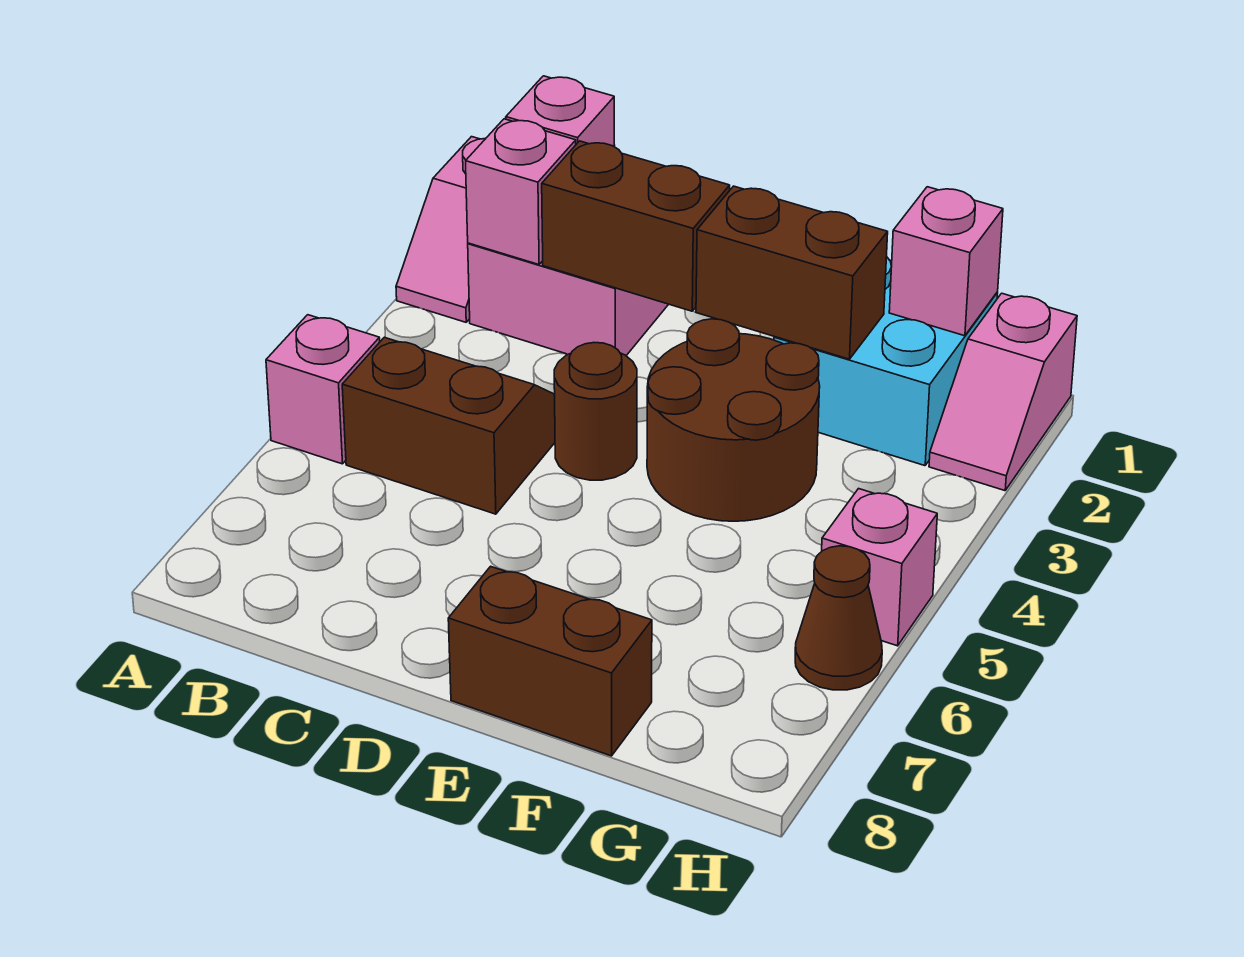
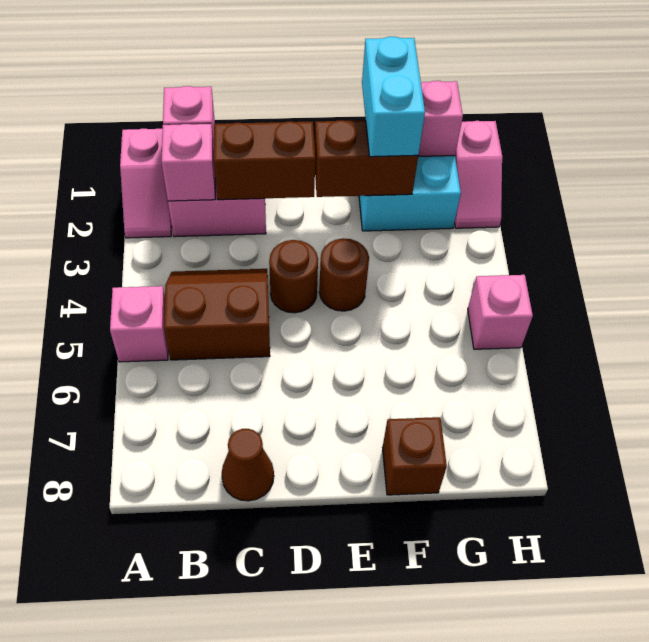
brown round brick E3:F4 level 1 -> brown round brick E4 level 1
brown brick E8:F8 level 1 -> brown brick F8 level 1
none -> cyan brick F1:F2 level 3
brown cone H6 level 1 -> brown cone C8 level 1

